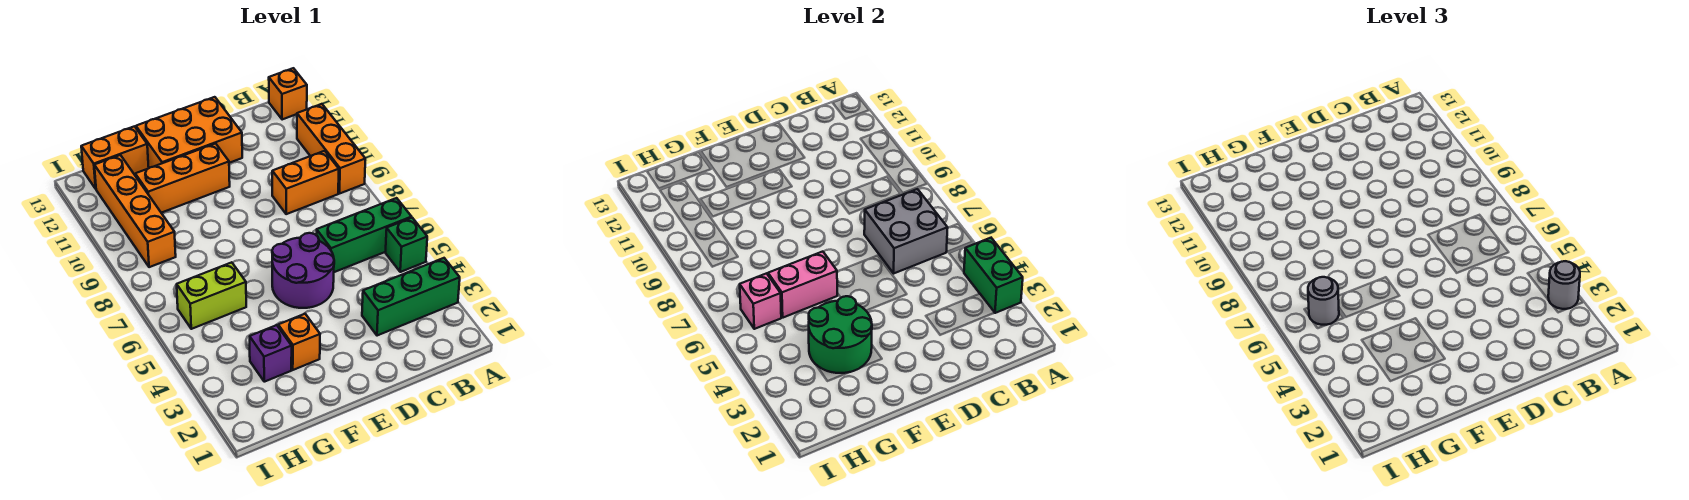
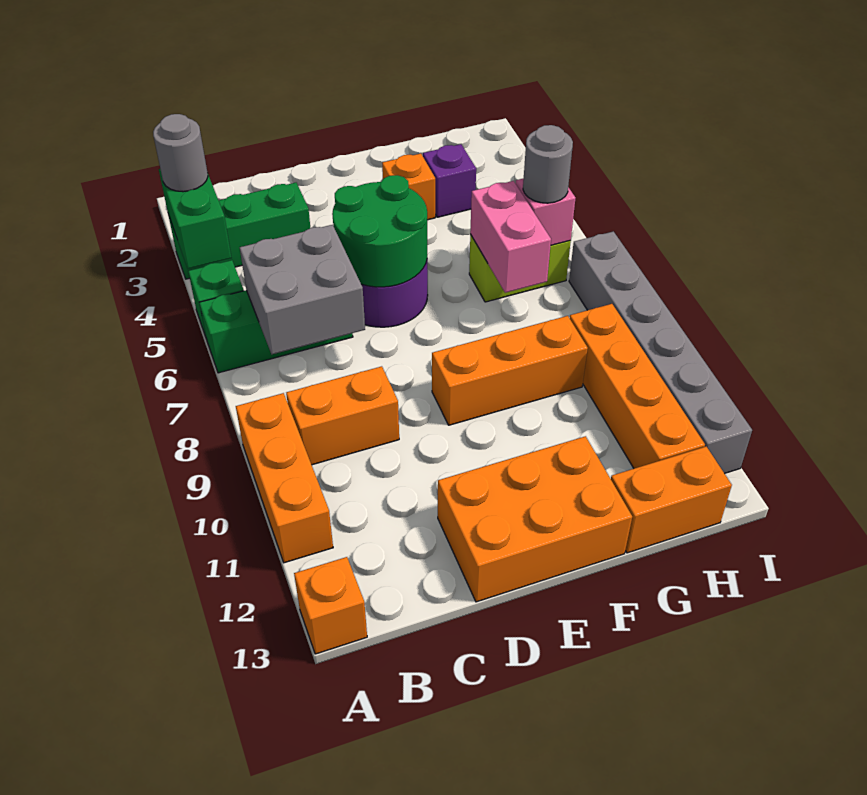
orange brick E11:G11 level 1 -> orange brick E9:G9 level 1
green round brick F3:G4 level 2 -> green round brick D5:E6 level 2
pink brick F6:G6 level 2 -> pink brick G6:G7 level 2
none -> grey brick I7:I12 level 1

